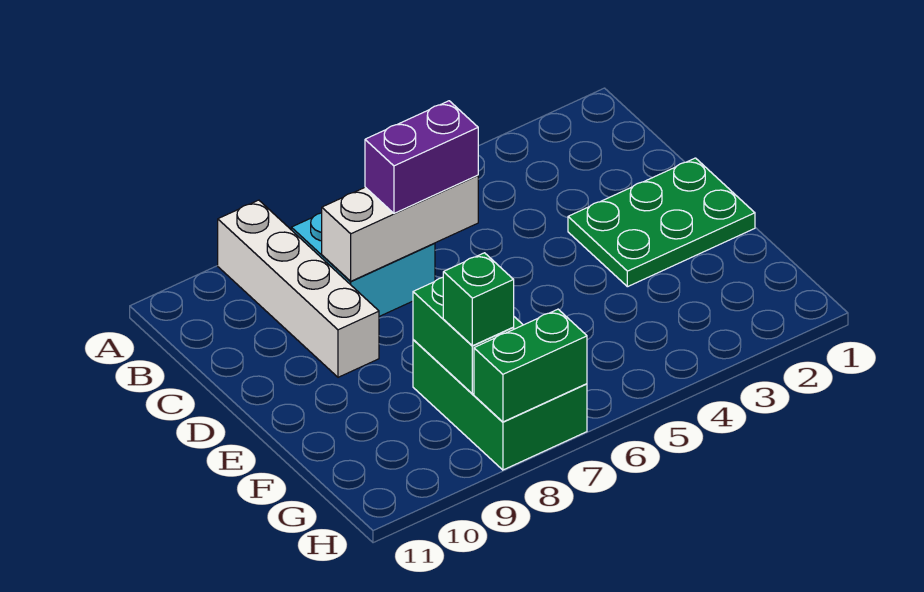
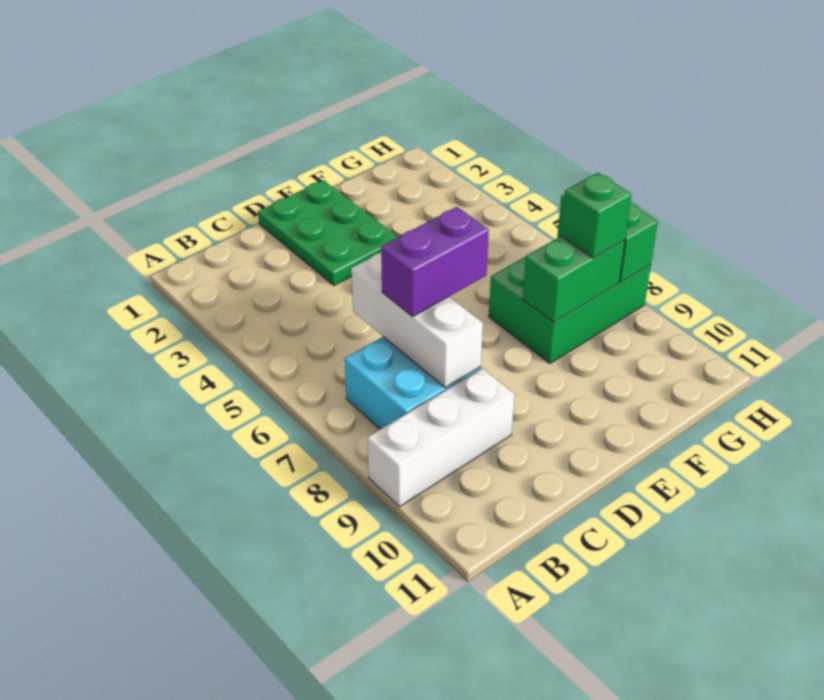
white brick A9:D9 level 1 -> white brick A9:C9 level 1
purple brick C6:C7 level 3 -> purple brick C7:D7 level 3

